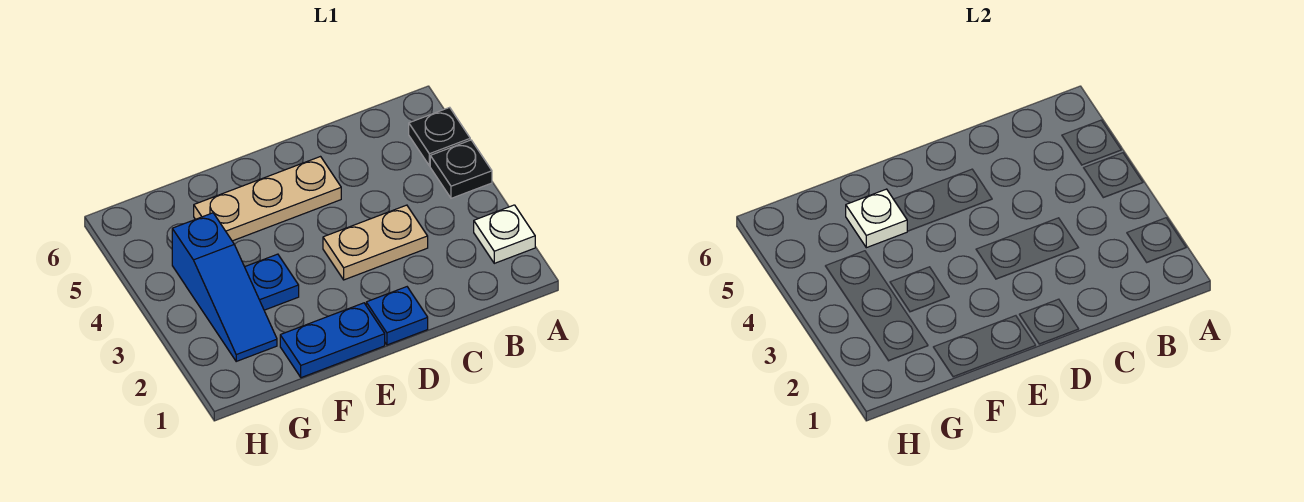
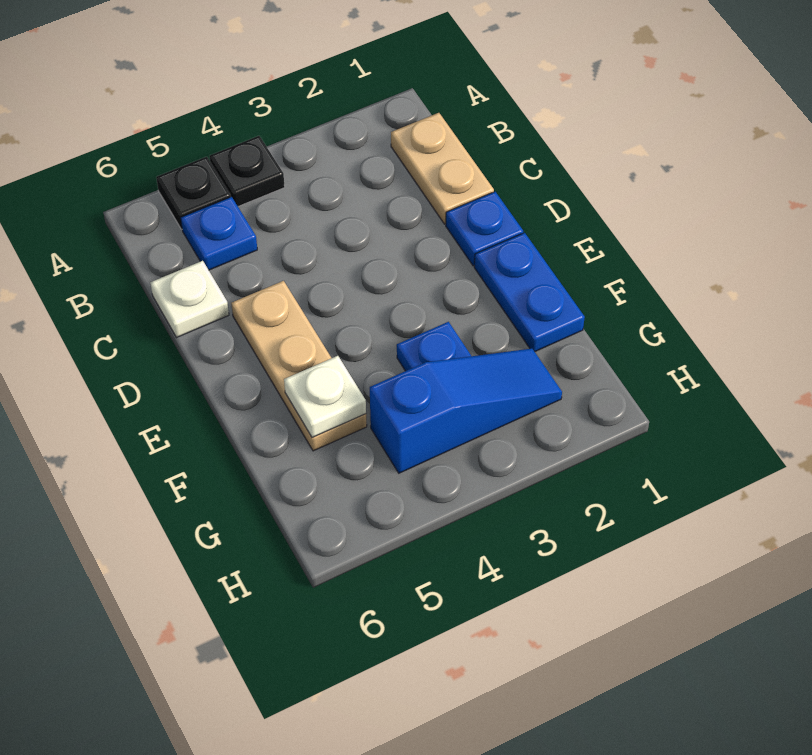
white plate A2 level 1 -> white plate C6 level 1
none -> blue plate B5 level 1
tan plate C3:D3 level 1 -> tan plate B1:C1 level 1

